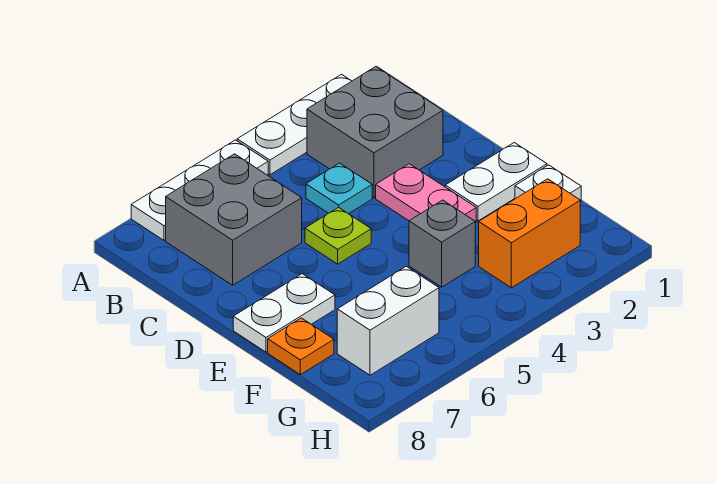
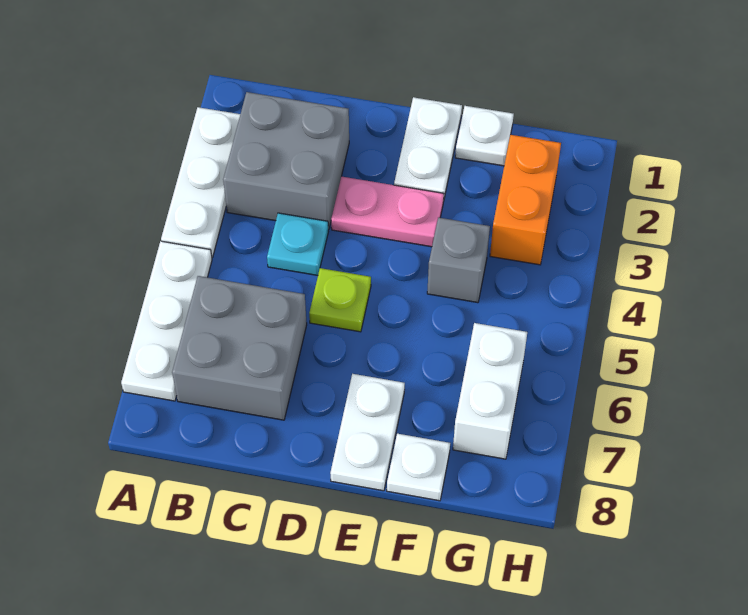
orange plate F8 level 1 -> white plate F8 level 1

